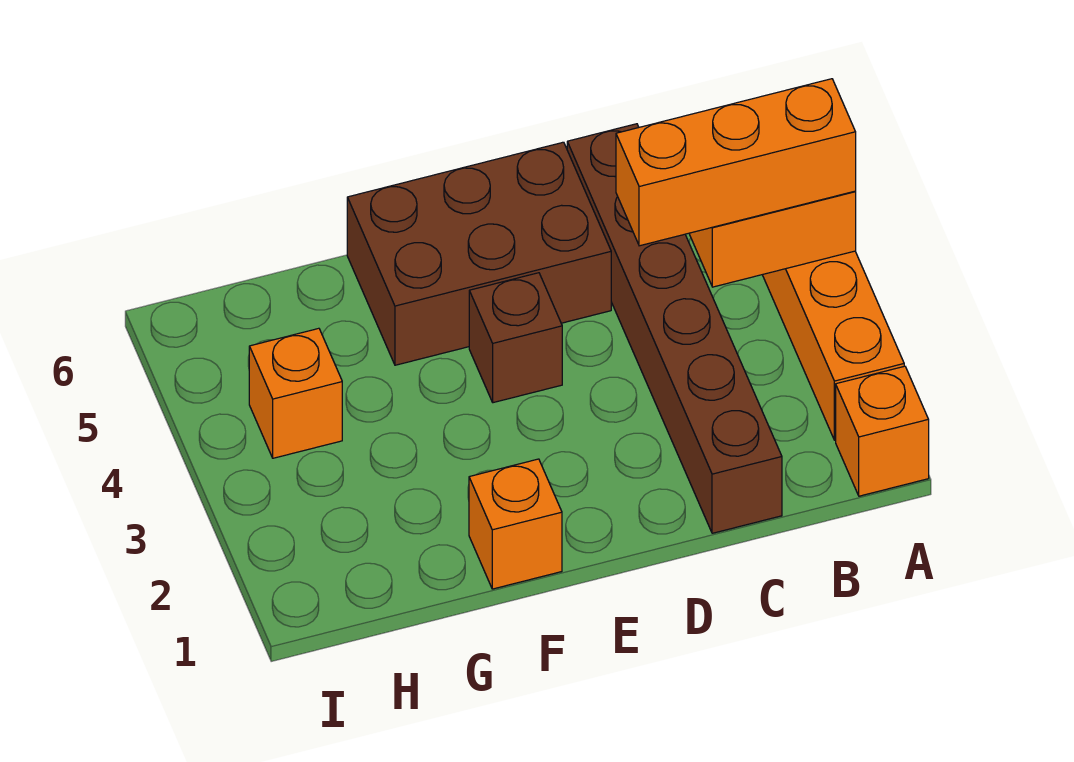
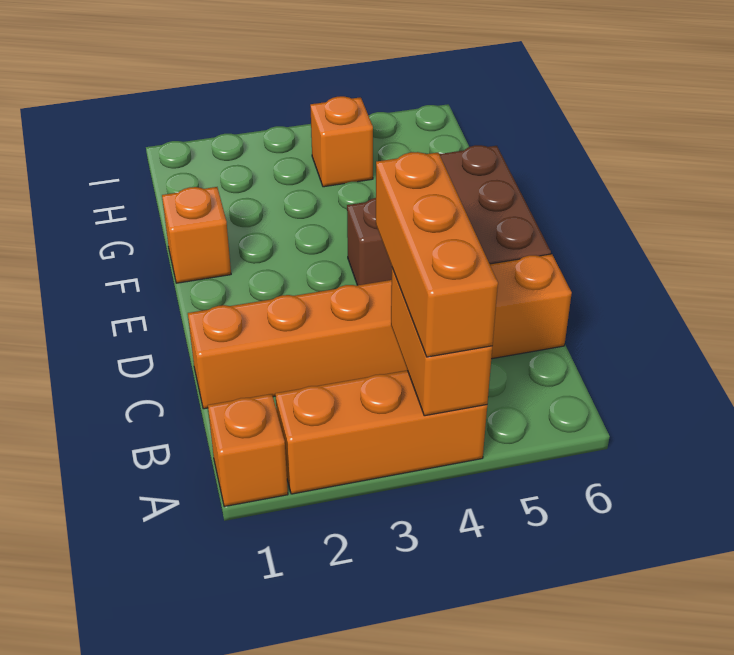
brown brick C1:C6 level 1 -> orange brick C1:C6 level 1

